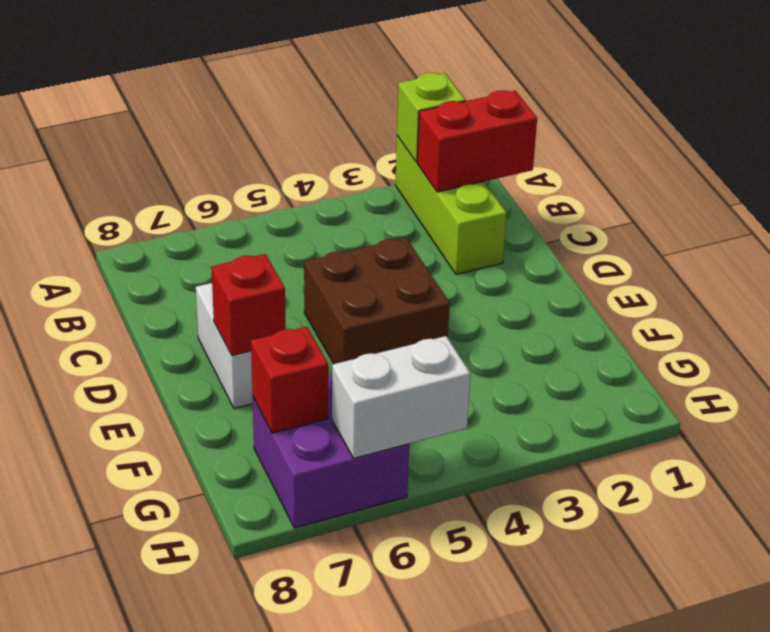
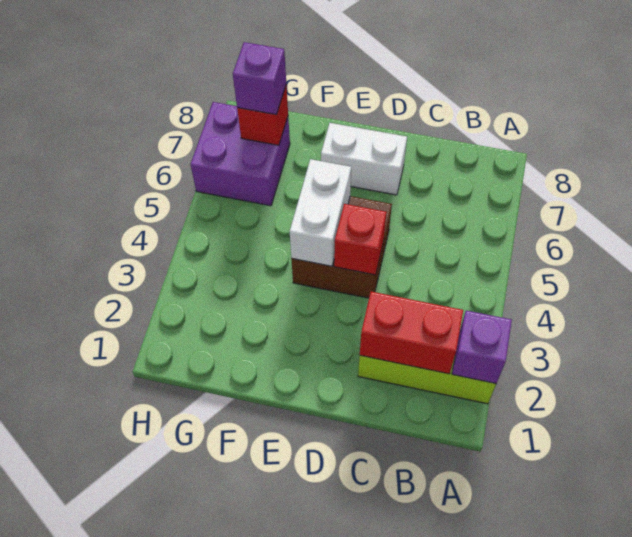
lime brick A2 level 2 -> purple brick A2 level 2
red brick B1:B2 level 2 -> red brick B2:C2 level 2
red brick E7 level 2 -> red brick D4 level 2
none -> purple brick G7 level 3
white brick H5:H6 level 2 -> white brick E4:E5 level 2

